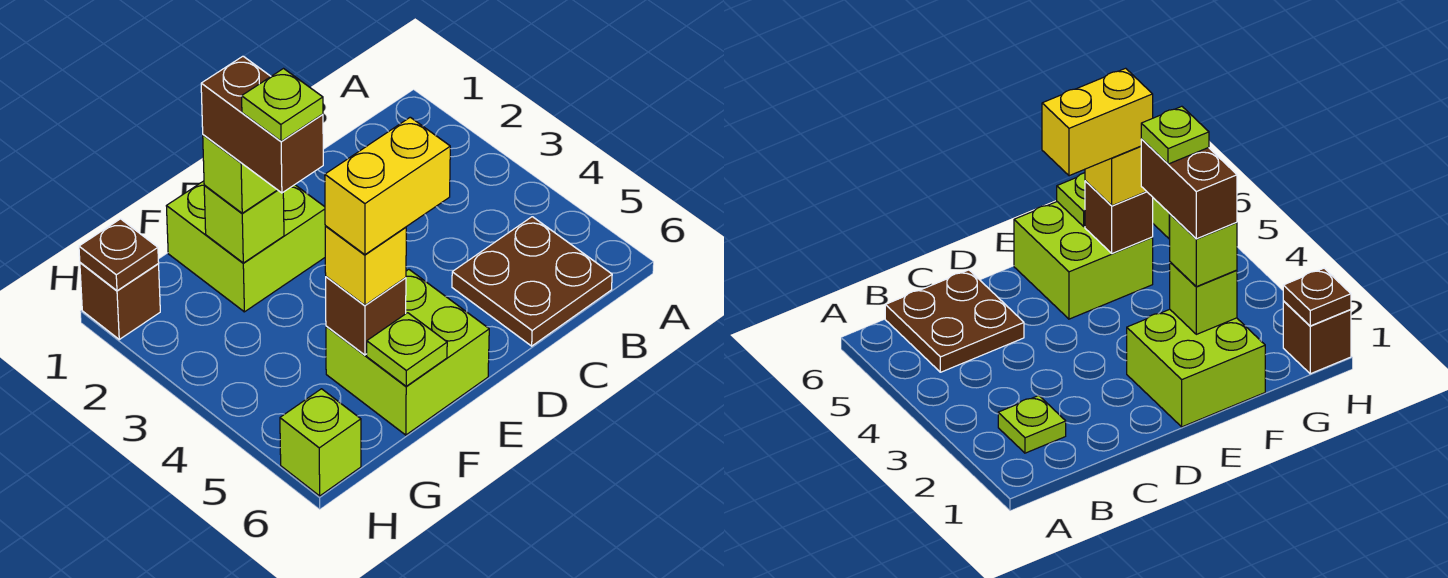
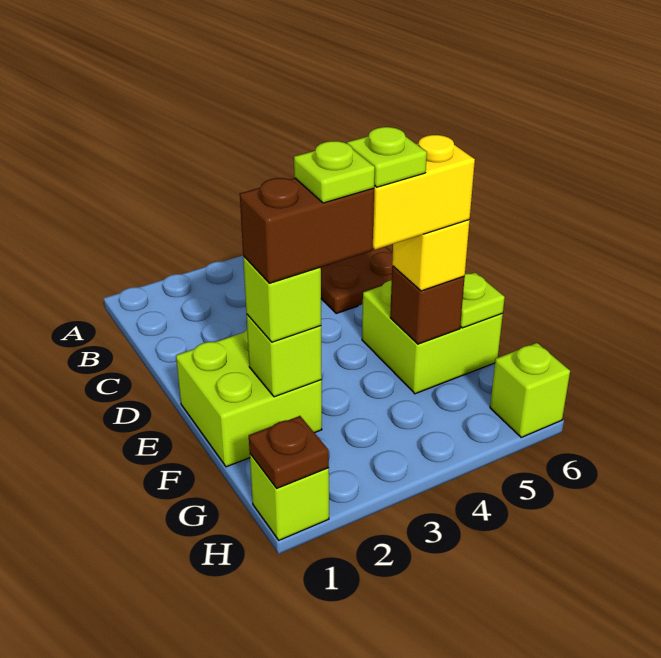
lime plate B2 level 1 -> lime plate F4 level 5
yellow brick E5:F5 level 4 -> yellow brick F4:F5 level 4
brown brick H1 level 1 -> lime brick H1 level 1

